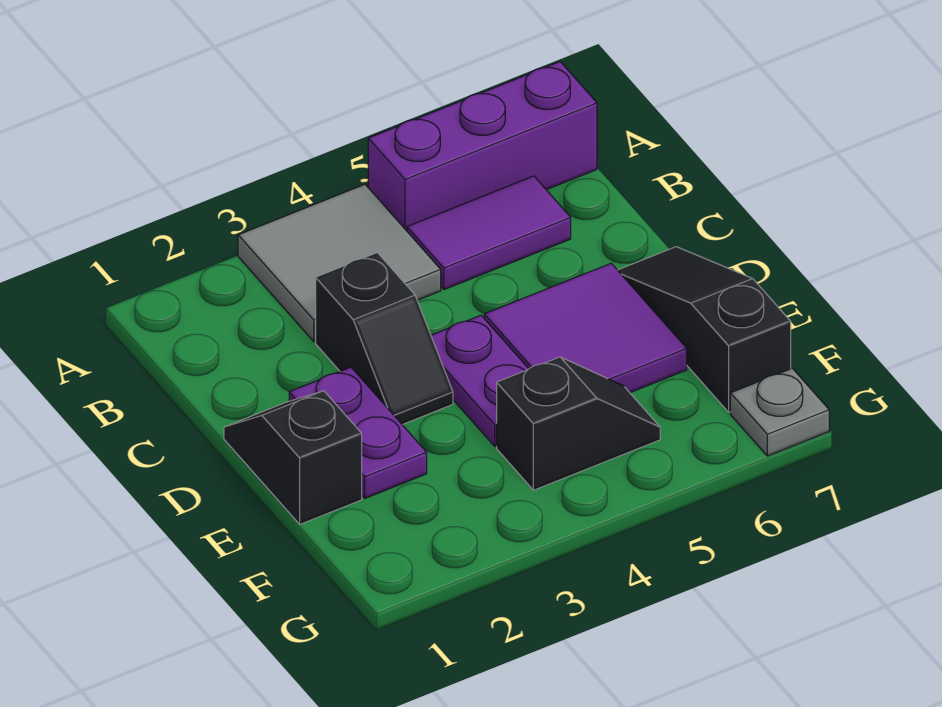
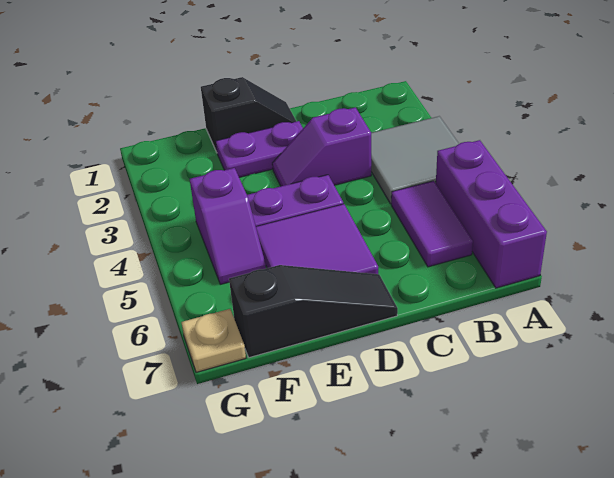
black slope C3:D3 level 1 top C -> purple slope C3:D3 level 1 top C
black slope F4:F5 level 1 top 4 -> purple slope F4:F5 level 1 top 4
grey plate G7 level 1 -> tan plate G7 level 1

